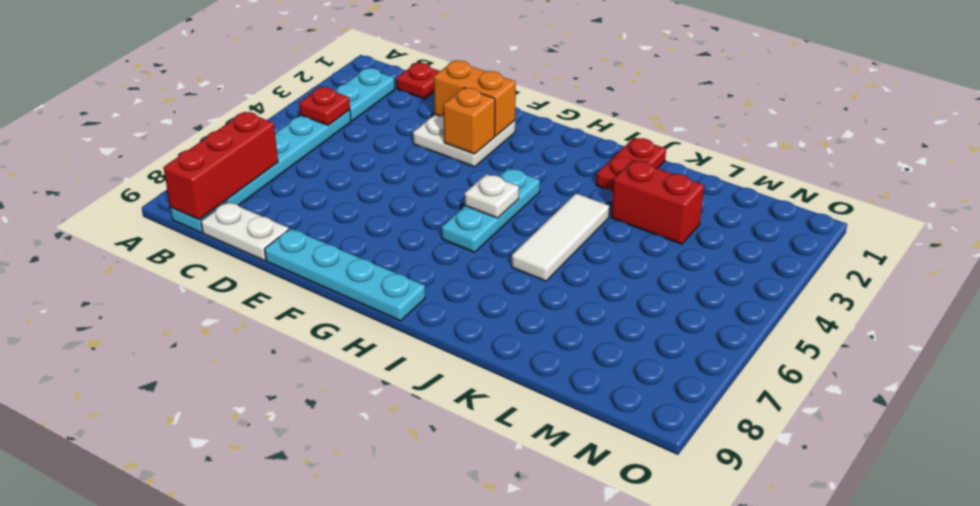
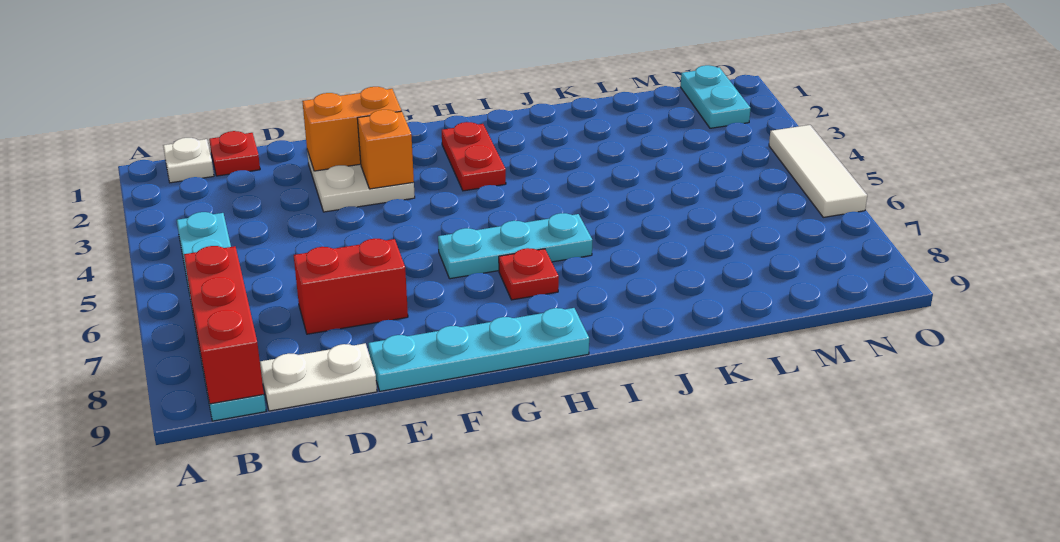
cyan plate B2:B3 level 1 -> cyan plate N1:N2 level 1
red plate B4 level 2 -> red plate H7 level 1
cyan plate H4:H6 level 1 -> cyan plate G6:I6 level 1
white plate H5 level 2 -> white plate B1 level 1
red plate J1:J2 level 1 -> red plate H2:H3 level 1
white tile J4:J6 level 1 -> white tile O4:O6 level 1
red brick K3:L3 level 1 -> red brick D7:E7 level 1

